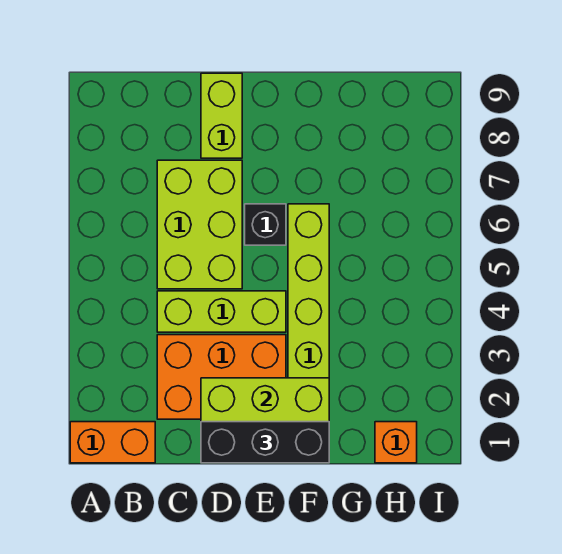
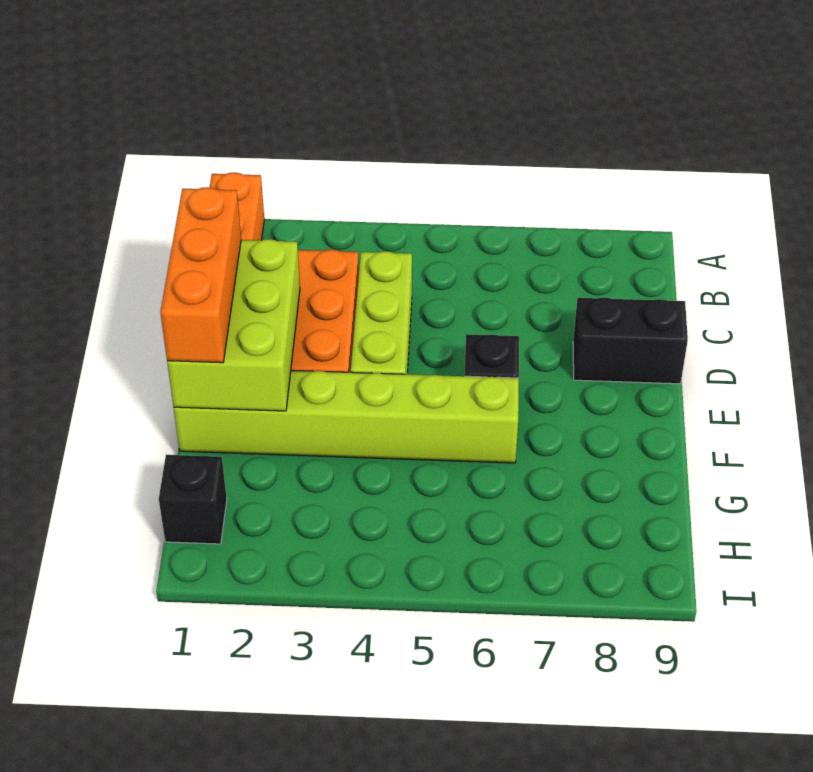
lime brick C5:D7 level 1 -> none
black brick D1:F1 level 3 -> orange brick D1:F1 level 3
lime brick D8:D9 level 1 -> black brick D8:D9 level 1
orange brick H1 level 1 -> black brick H1 level 1

